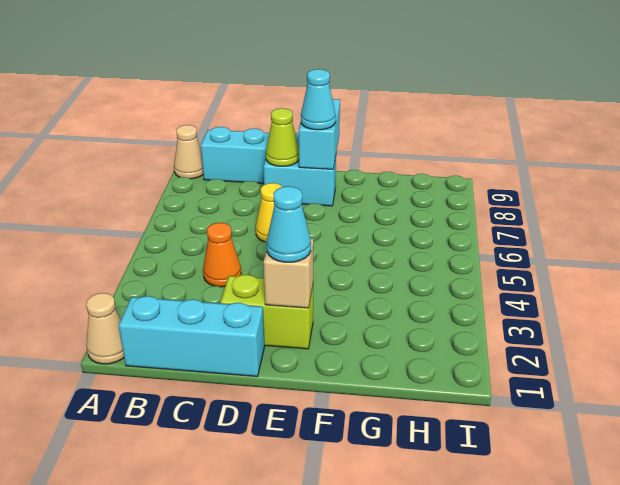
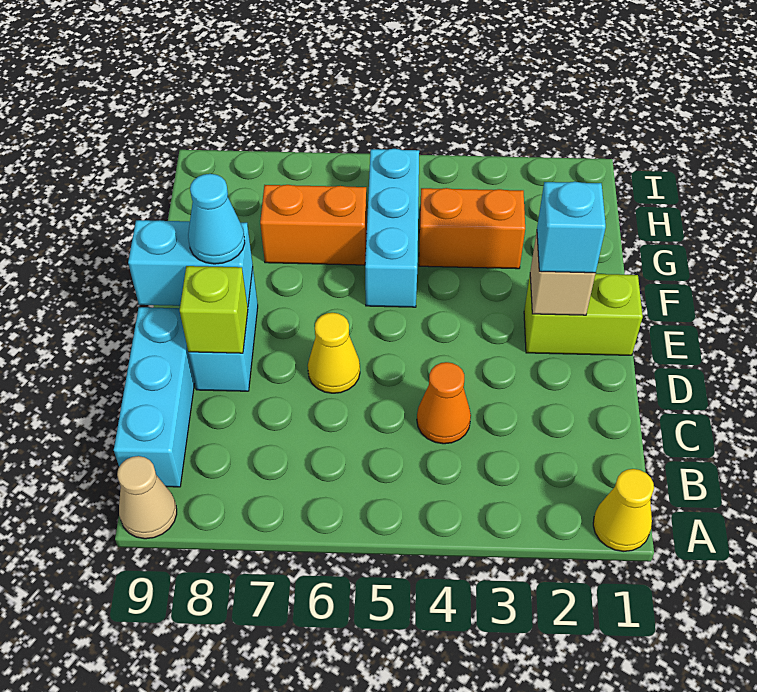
tan cone A1 level 1 -> yellow cone A1 level 1
cyan brick B1:D1 level 1 -> cyan brick F5:H5 level 1
lime brick D2:E2 level 1 -> lime brick E1:E2 level 1
lime cone D8 level 2 -> lime brick D8 level 2
cyan cone E2 level 3 -> cyan brick E2 level 3
none -> orange brick G3:G4 level 1
none -> orange brick G6:G7 level 1

